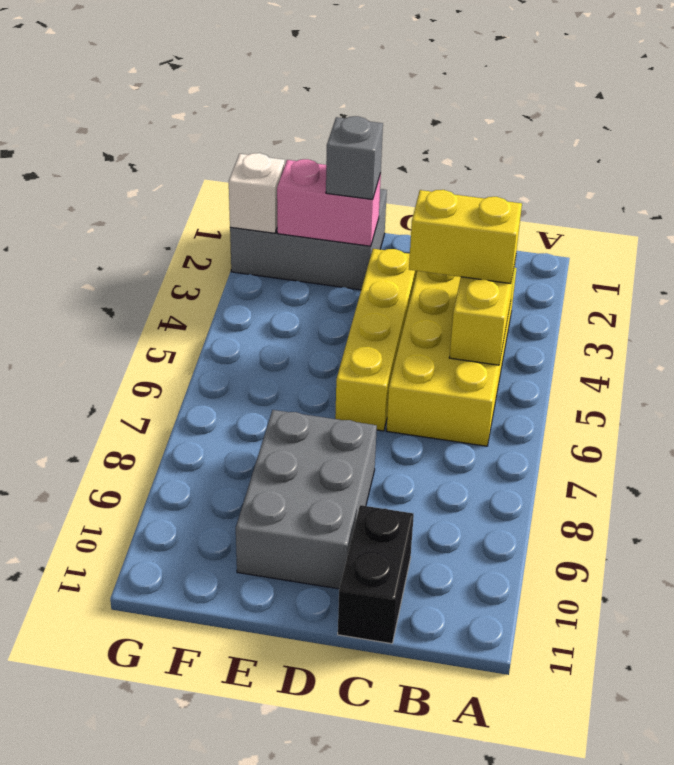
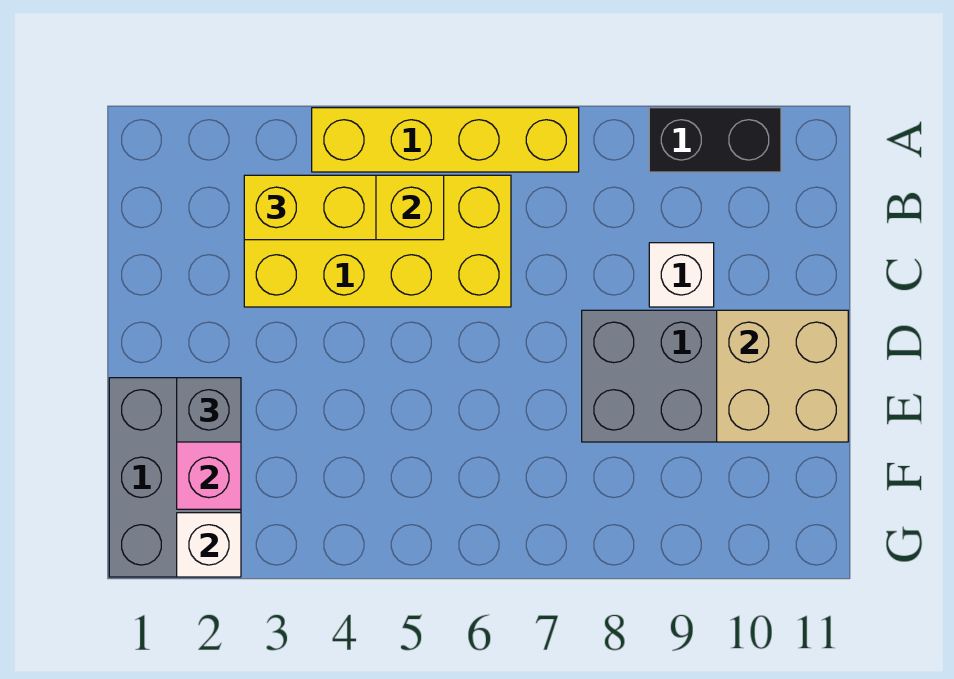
yellow brick B4:C4 level 3 -> yellow brick B3:B4 level 3
none -> white brick C9 level 1
black brick C10:C11 level 1 -> black brick A9:A10 level 1
yellow brick D3:D6 level 1 -> yellow brick A4:A7 level 1
none -> tan brick D10:E11 level 2

